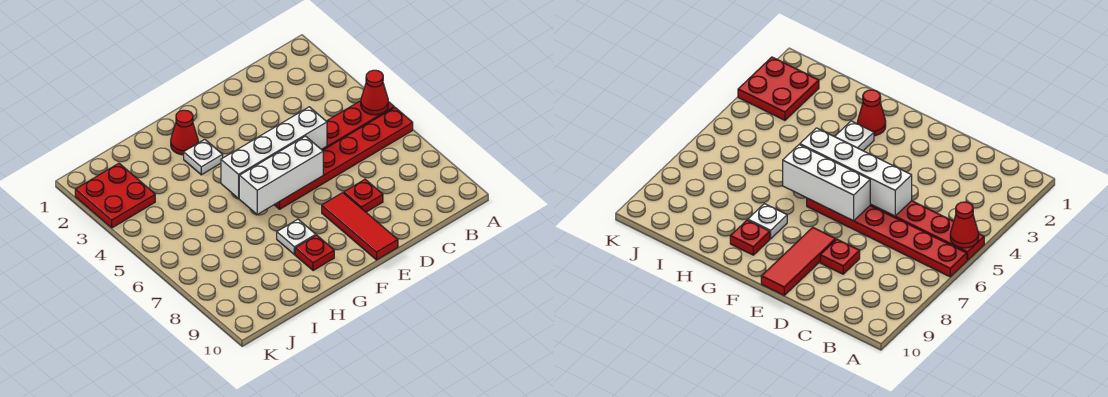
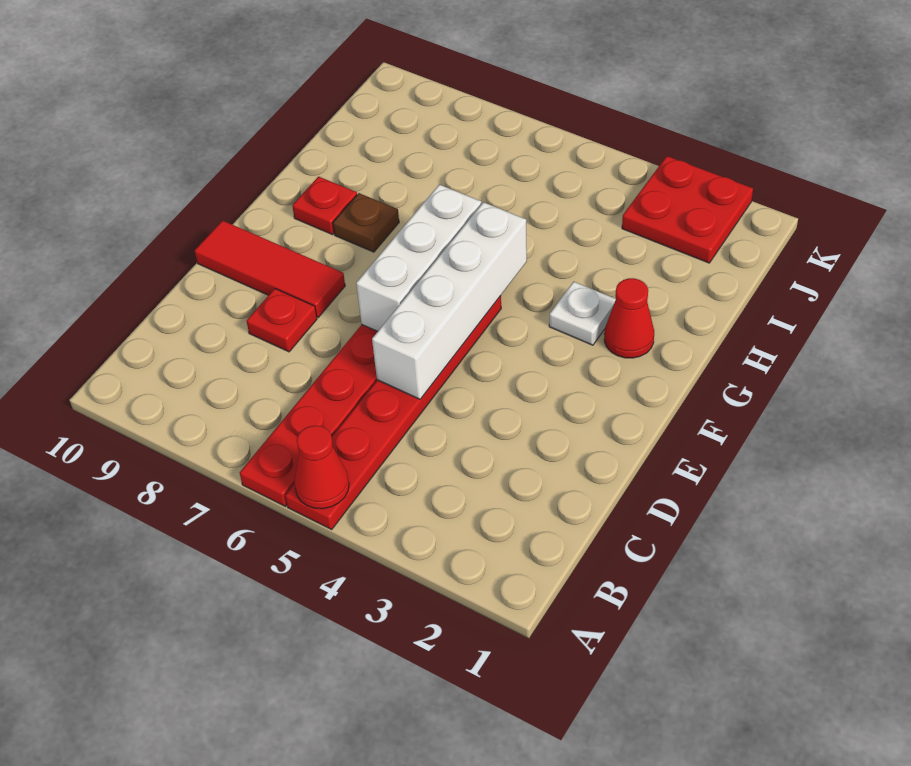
white plate G8 level 1 -> brown plate G8 level 1

